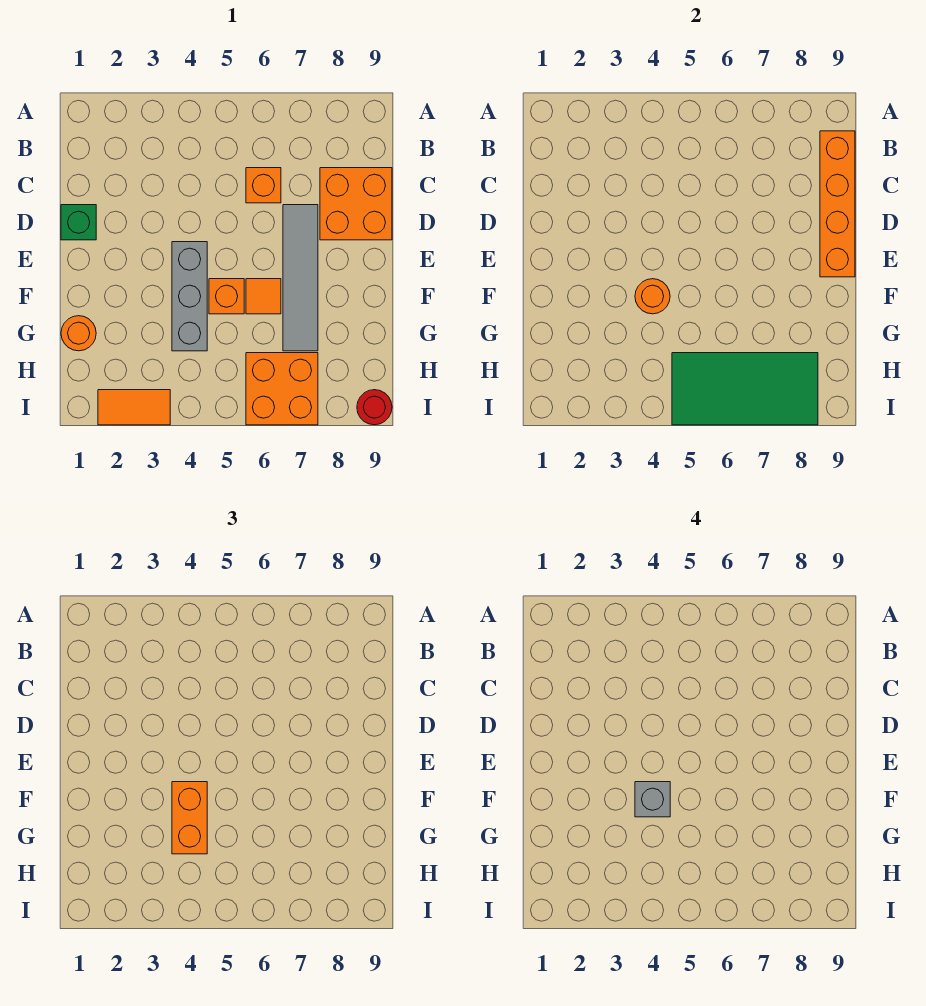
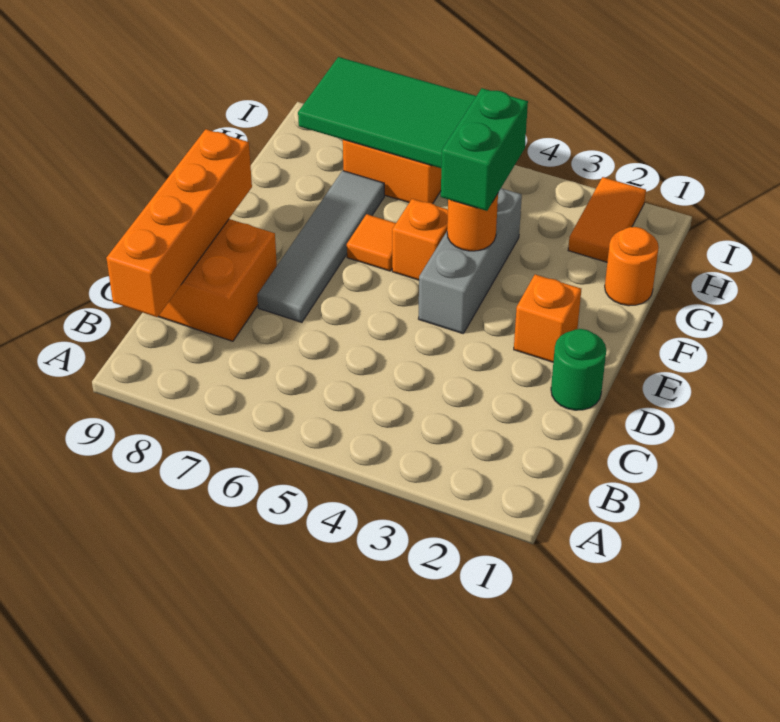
orange brick C6 level 1 -> orange brick E2 level 1
green brick D1 level 1 -> green round brick D1 level 1
orange brick F4:G4 level 3 -> green brick F4:G4 level 3
grey brick F4 level 4 -> none
orange tile I2:I3 level 1 -> orange tile H2:I2 level 1
red round brick I9 level 1 -> none

